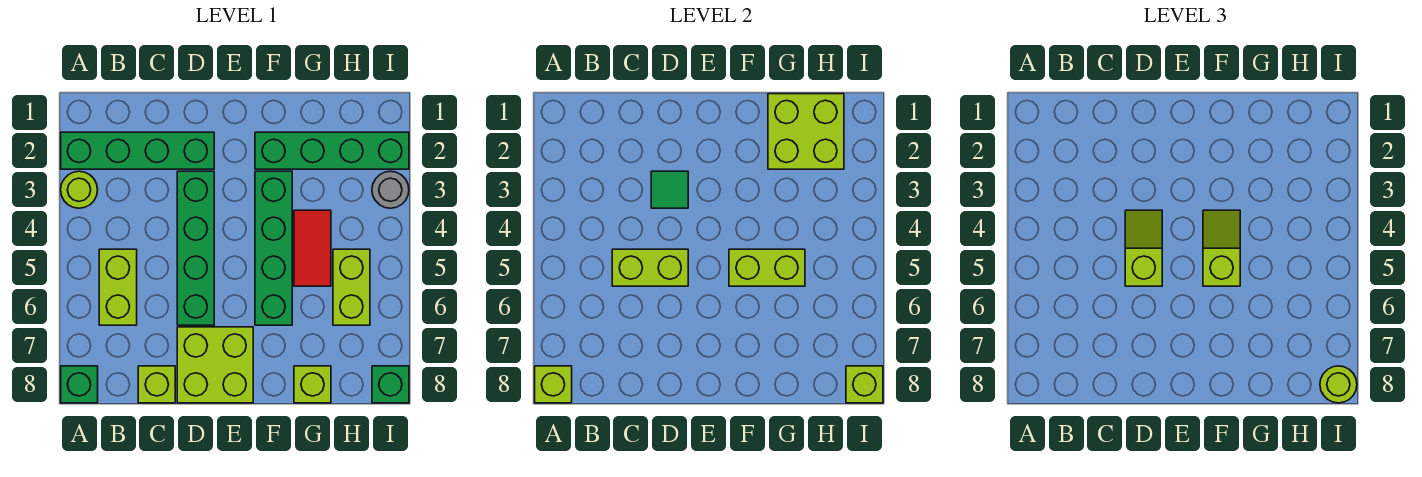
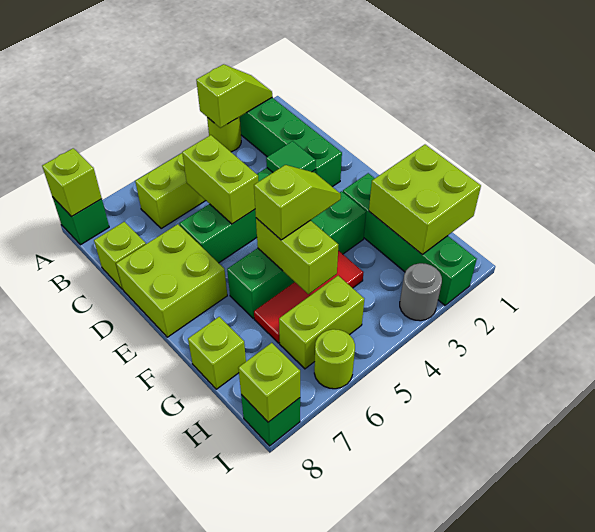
lime slope D4:D5 level 3 top 5 -> lime slope A2:A3 level 2 top 3
red tile G4:G5 level 1 -> red tile G4:G6 level 1
lime round brick I8 level 3 -> lime round brick I6 level 1

